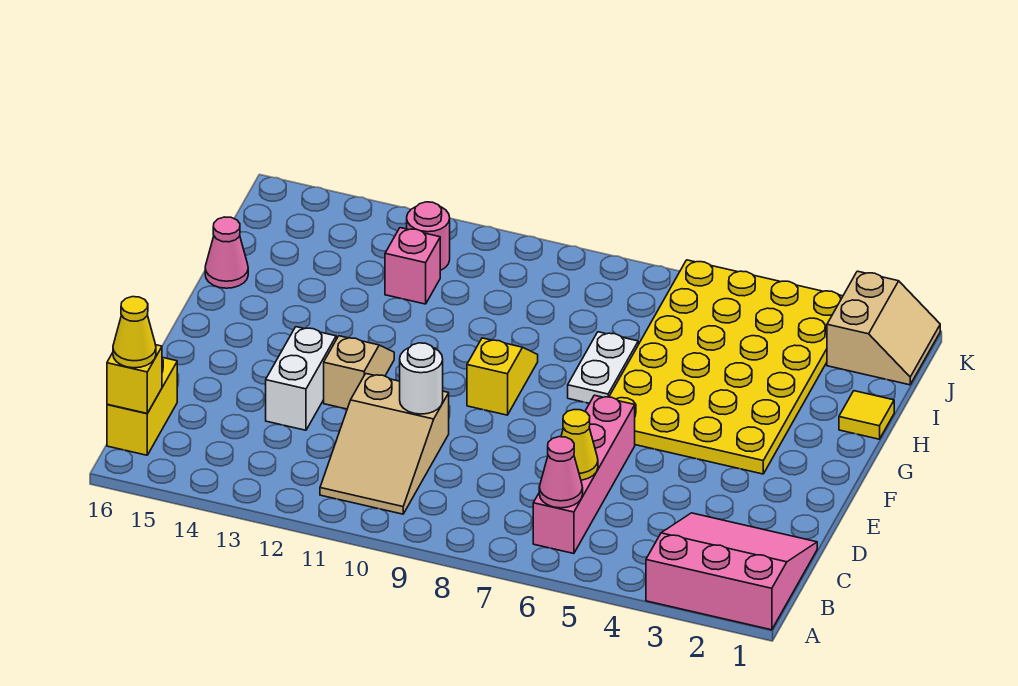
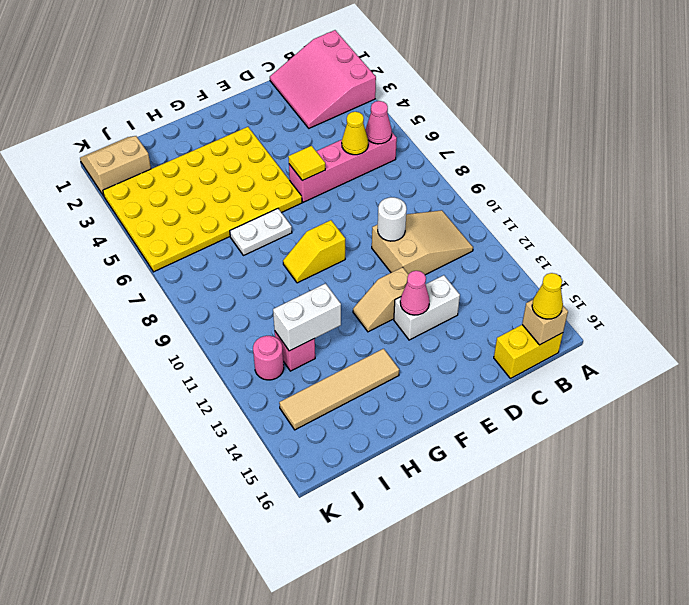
yellow brick B16 level 2 -> tan brick B16 level 2
none -> tan tile G14:J14 level 1
yellow tile H1 level 1 -> yellow tile E6 level 2
none -> white brick H12:I12 level 2
pink cone H16 level 1 -> pink cone E13 level 2

